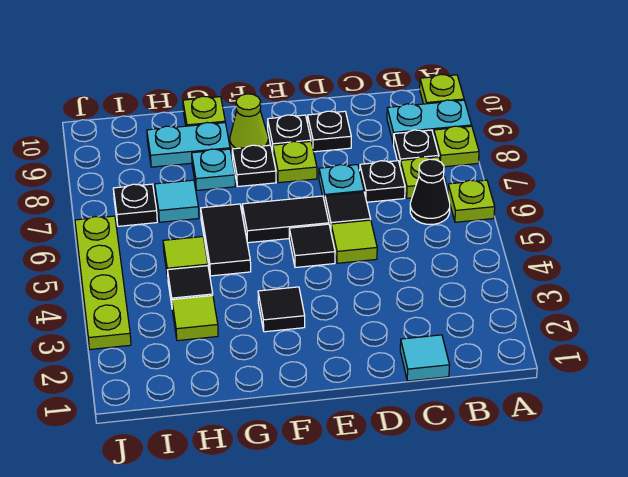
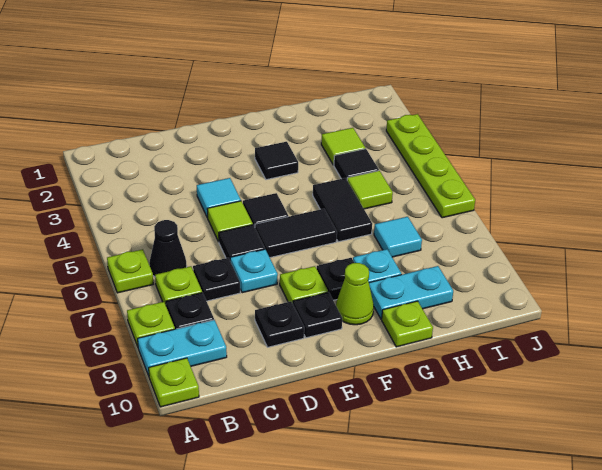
cyan tile C1 level 1 -> cyan tile D4 level 1
black plate I7 level 1 -> none

